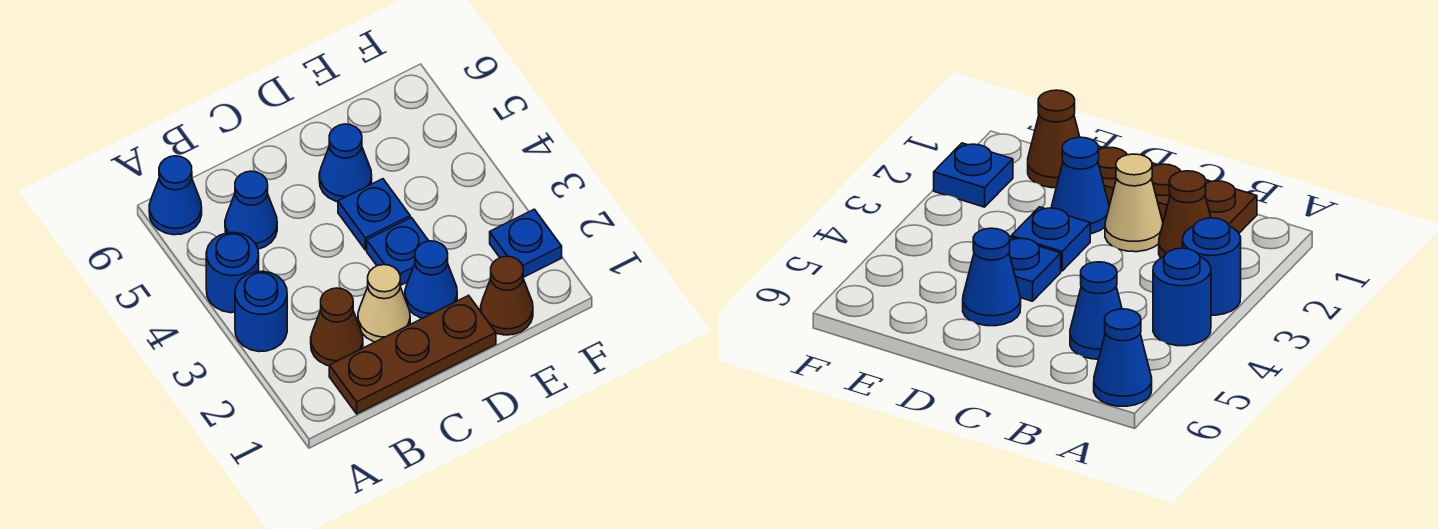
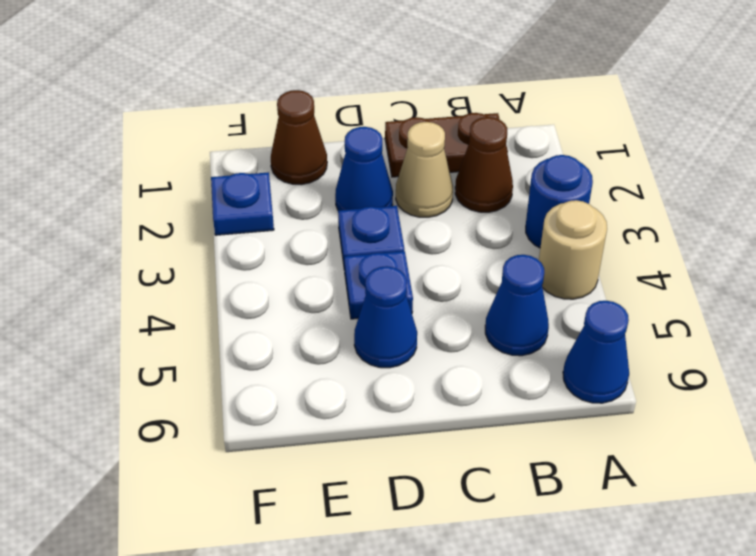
blue round brick A4 level 1 -> tan round brick A4 level 1
brown plate B1:D1 level 1 -> brown plate B1:C1 level 1

